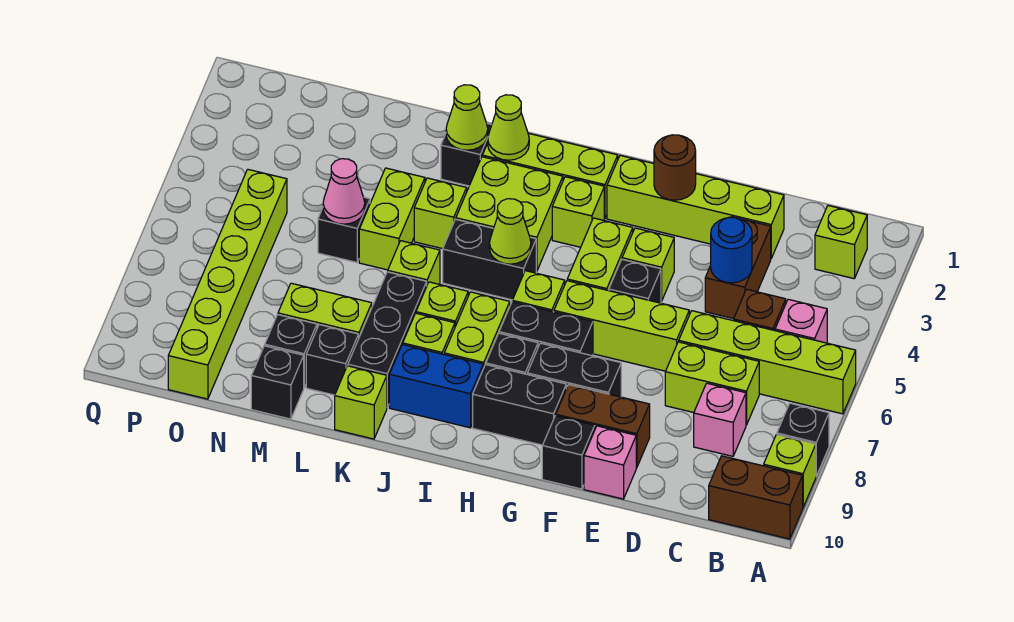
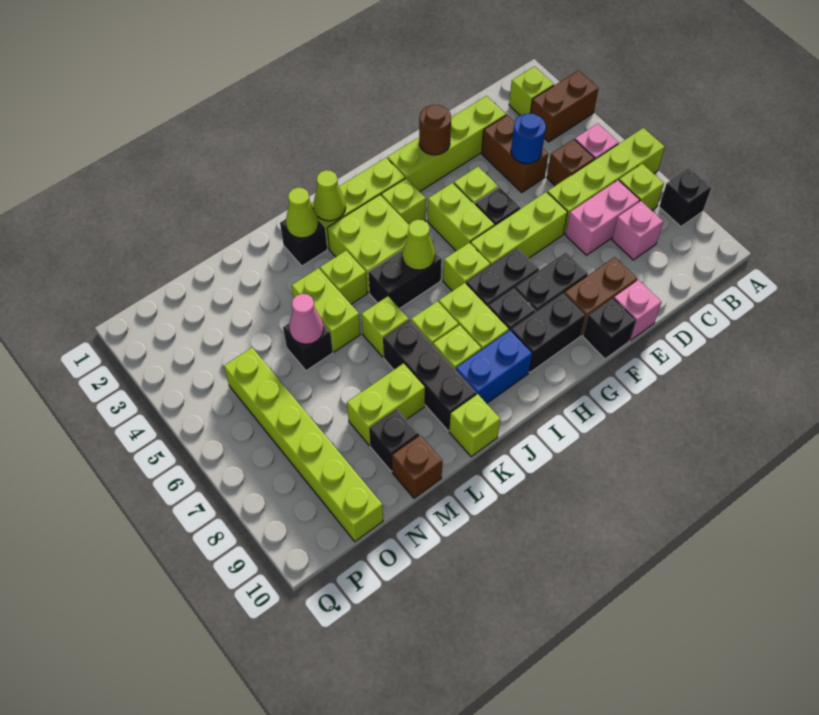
lime brick A9 level 1 -> lime brick B7 level 1
brown brick A10:B10 level 1 -> brown brick A3:B3 level 1
lime brick C7:D7 level 1 -> pink brick C7:D7 level 1
black brick L9 level 1 -> none
black brick M10 level 1 -> brown brick M10 level 1

